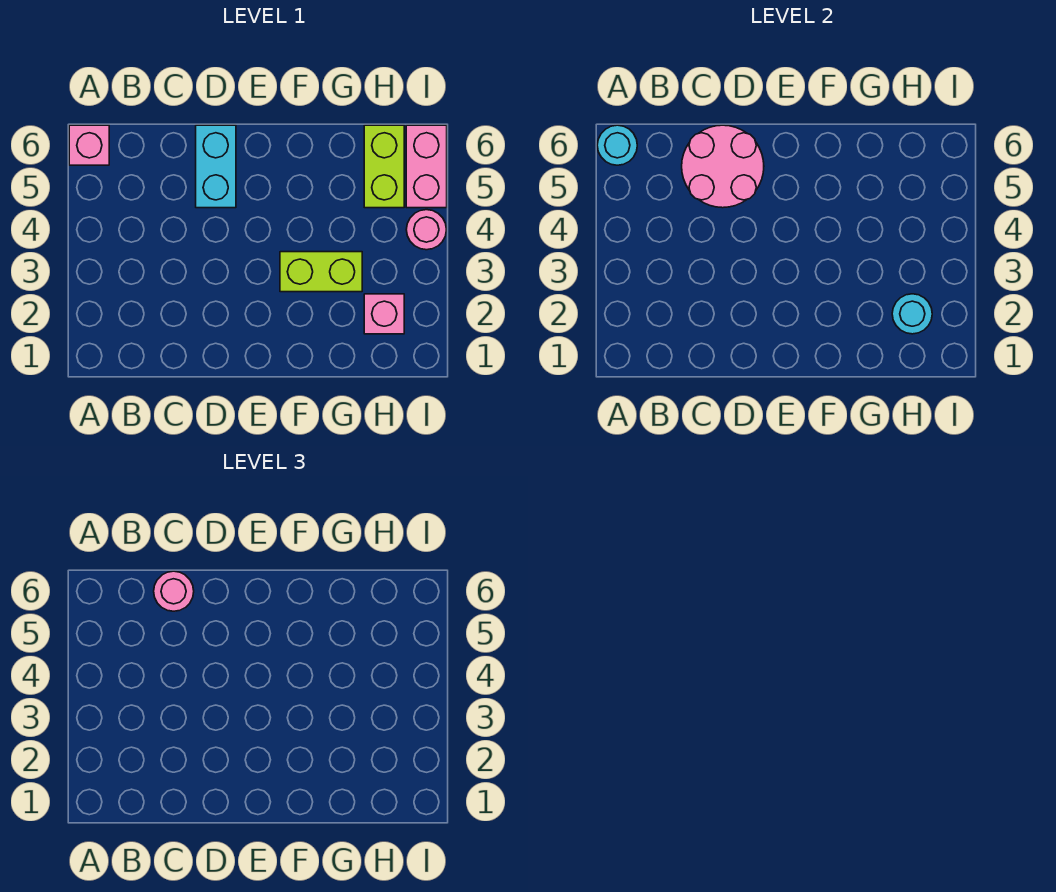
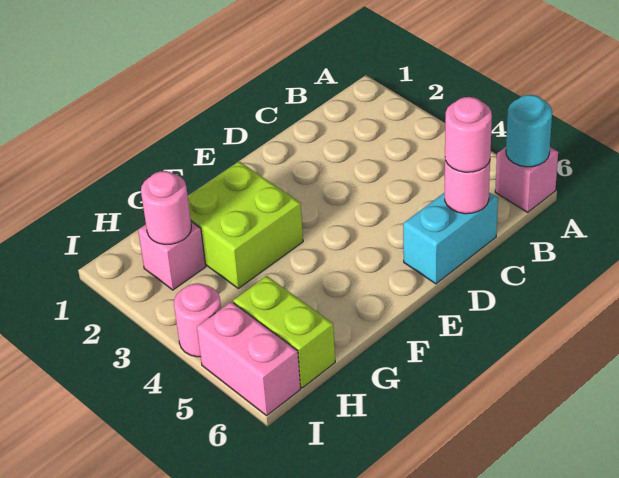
pink round brick C5:D6 level 2 -> pink round brick C6 level 2
cyan brick D5:D6 level 1 -> cyan brick C6:D6 level 1
lime brick F3:G3 level 1 -> lime brick F2:G3 level 1
cyan round brick H2 level 2 -> pink round brick H2 level 2

